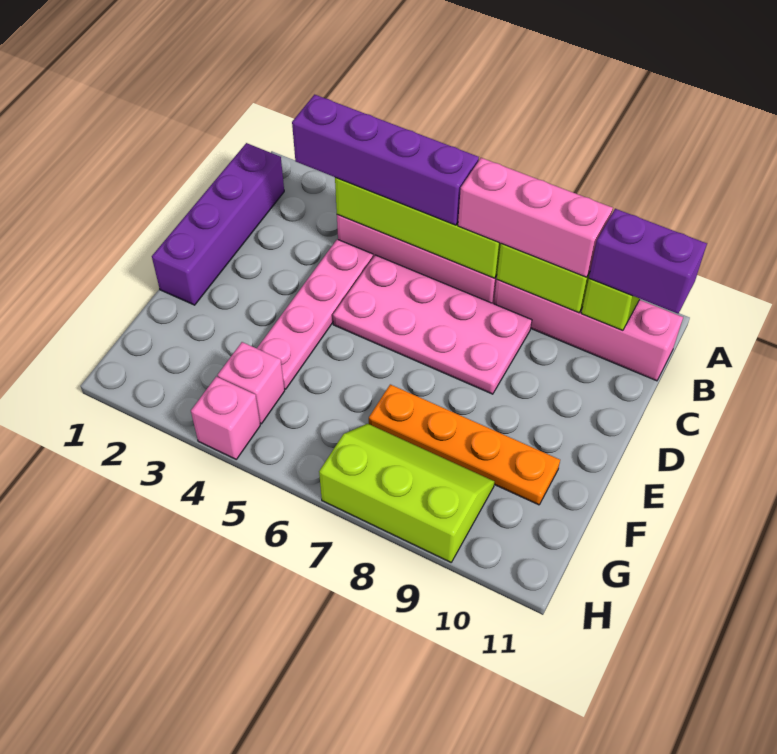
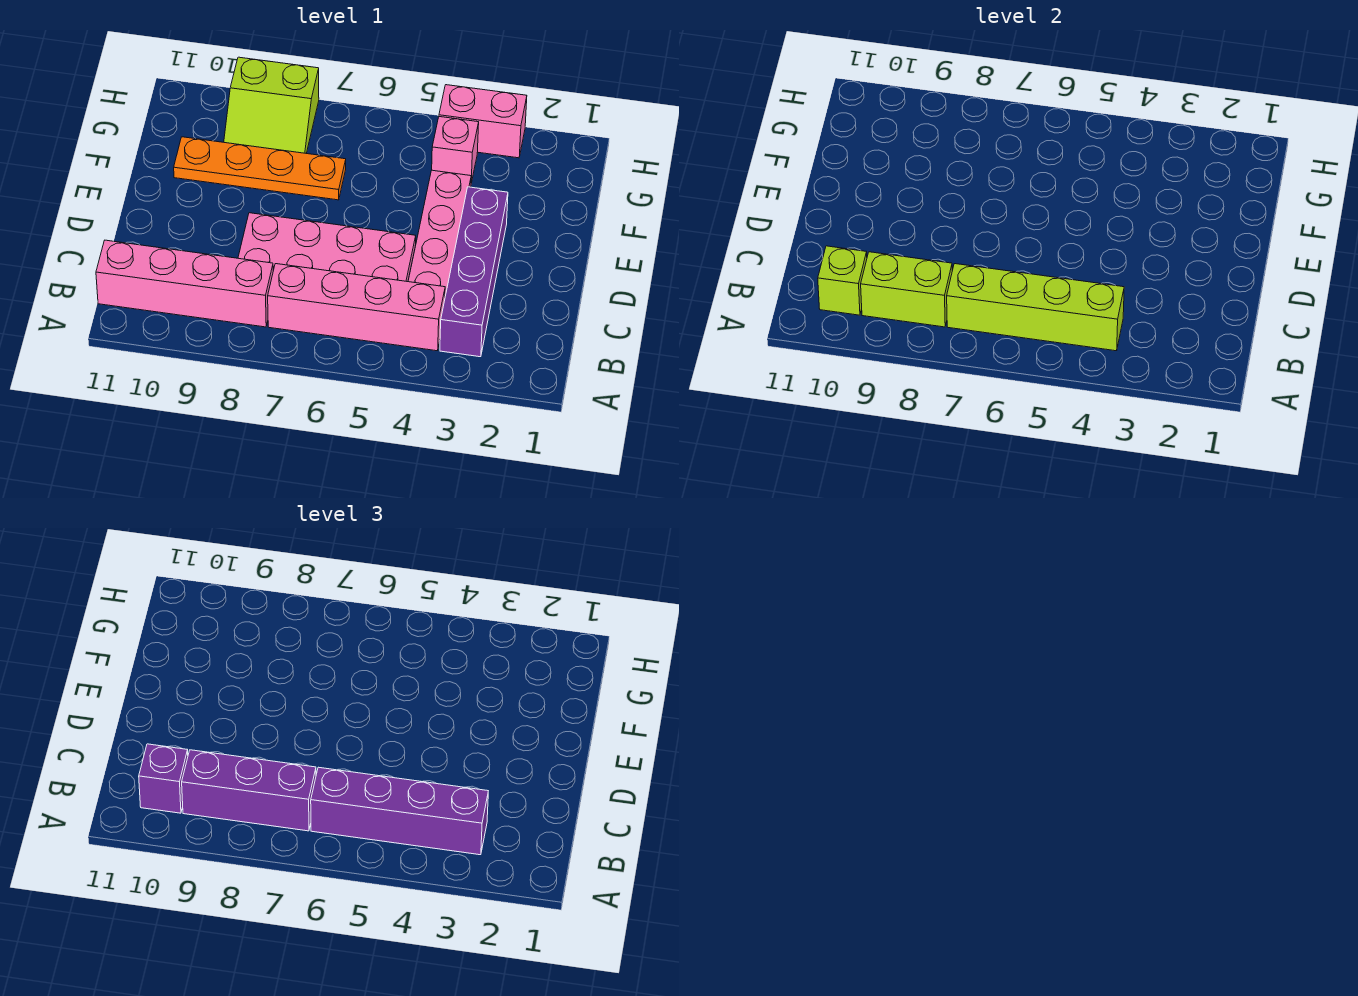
purple brick B1:E1 level 1 -> purple brick B3:E3 level 1
pink brick B7:B9 level 3 -> purple brick B7:B9 level 3
purple brick B10:B11 level 3 -> purple brick B10 level 3
lime slope G7:H9 level 1 top H -> lime slope G8:H9 level 1 top H
pink brick H4 level 1 -> pink brick H3:H4 level 1

